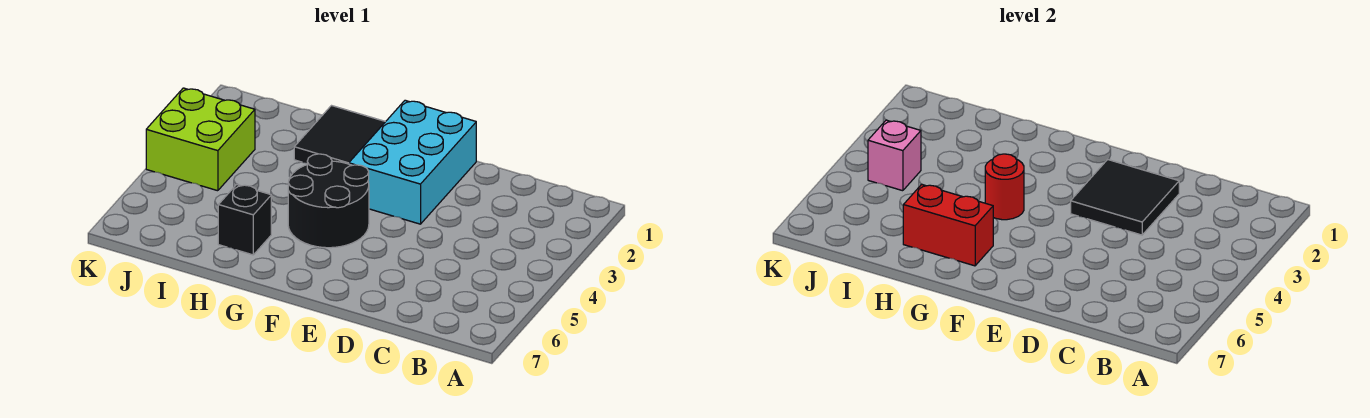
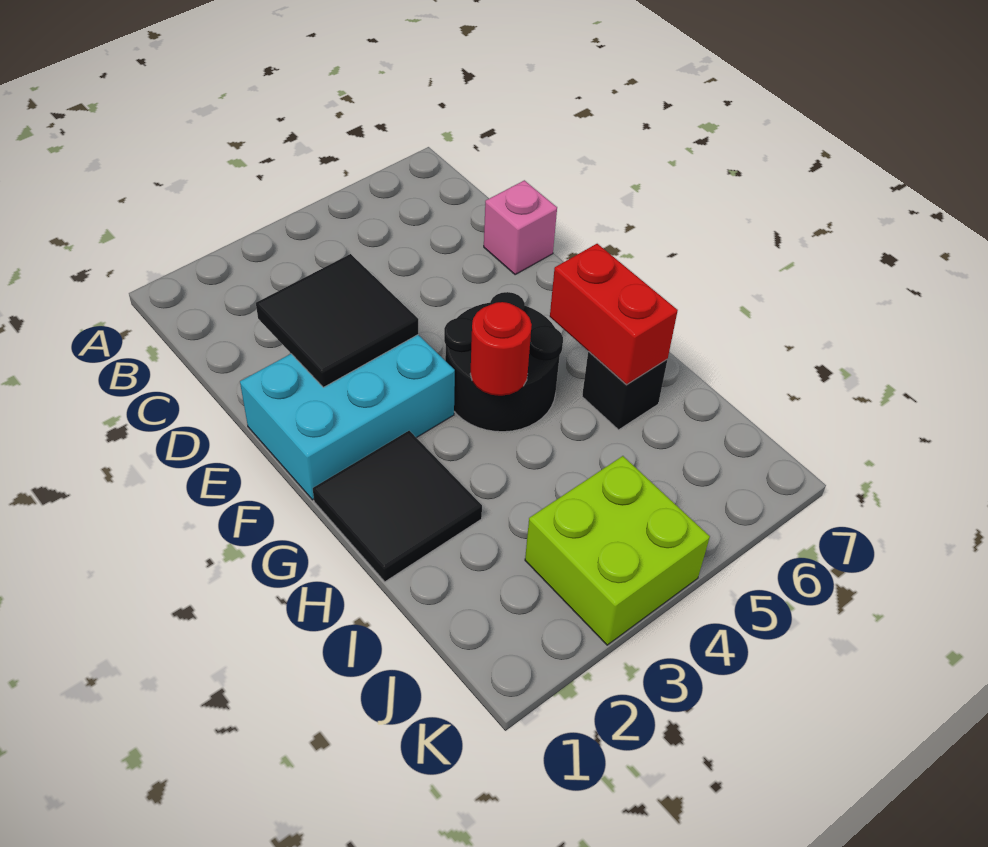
pink brick J4 level 2 -> pink brick D7 level 1

